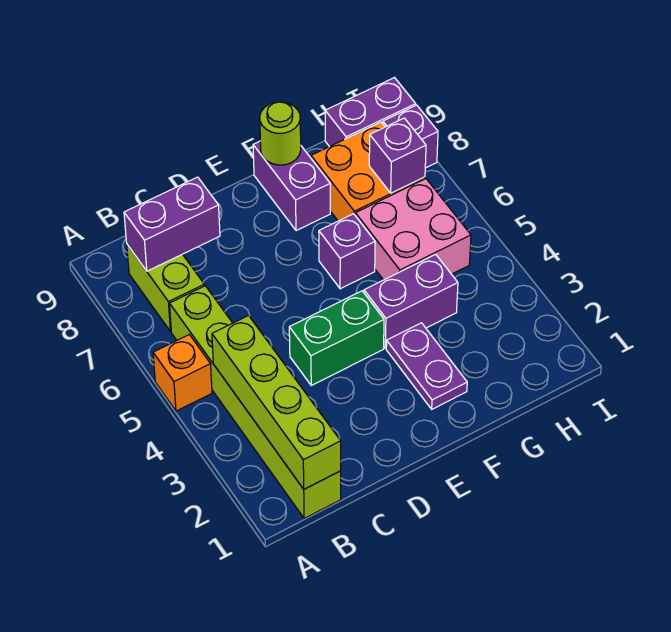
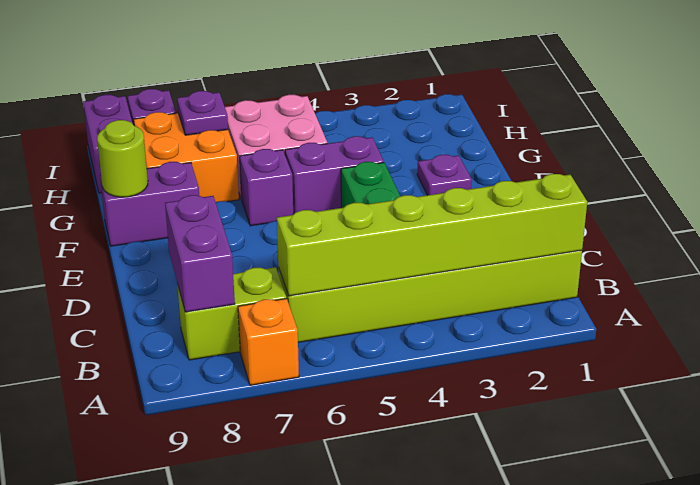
orange brick A5 level 1 -> orange brick A7 level 1
lime brick B1:B4 level 2 -> lime brick B1:B6 level 2
purple plate F2:F3 level 1 -> purple plate F2 level 1
purple brick F4:G4 level 1 -> purple brick F4:F5 level 1
purple brick H7 level 2 -> purple plate H7 level 2

